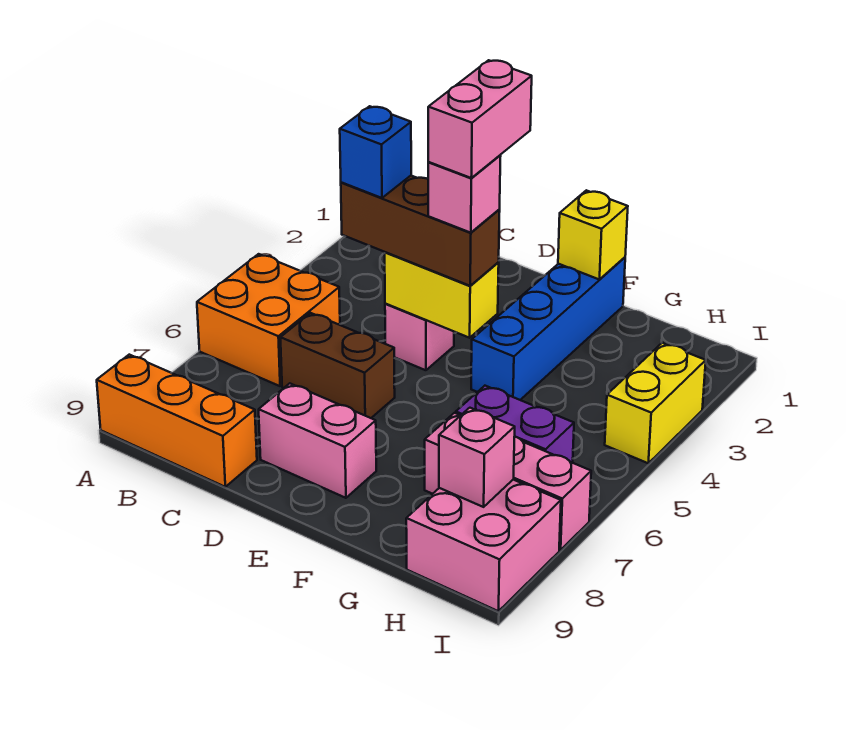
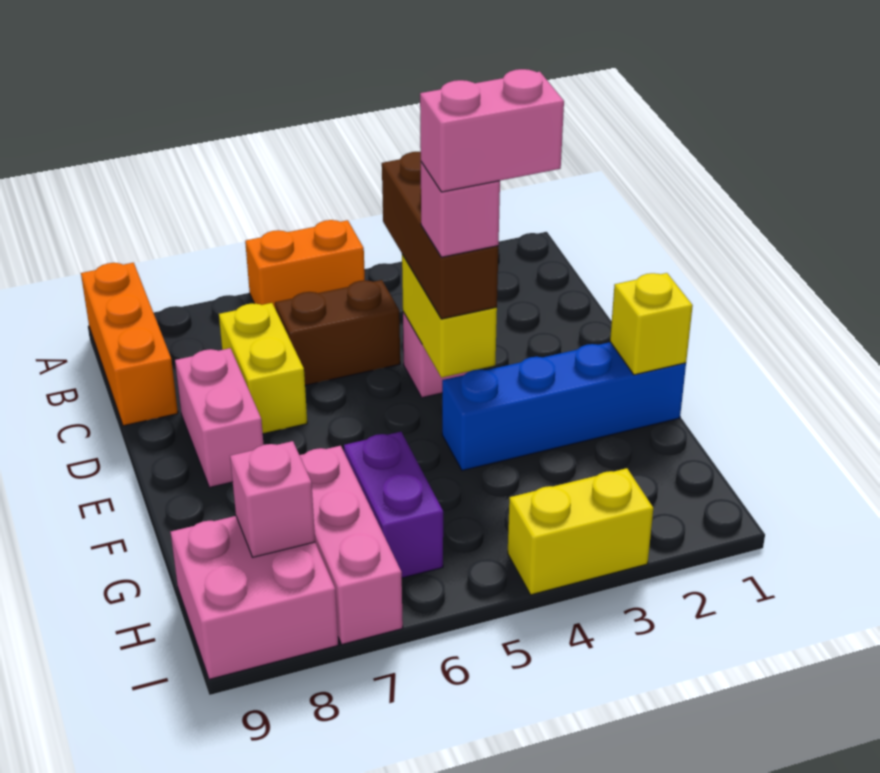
orange brick A5:B6 level 1 -> orange brick A5:A6 level 1
blue brick C4 level 4 -> none
brown brick C6:D6 level 1 -> brown brick C5:C6 level 1
none -> yellow brick C7:D7 level 1

